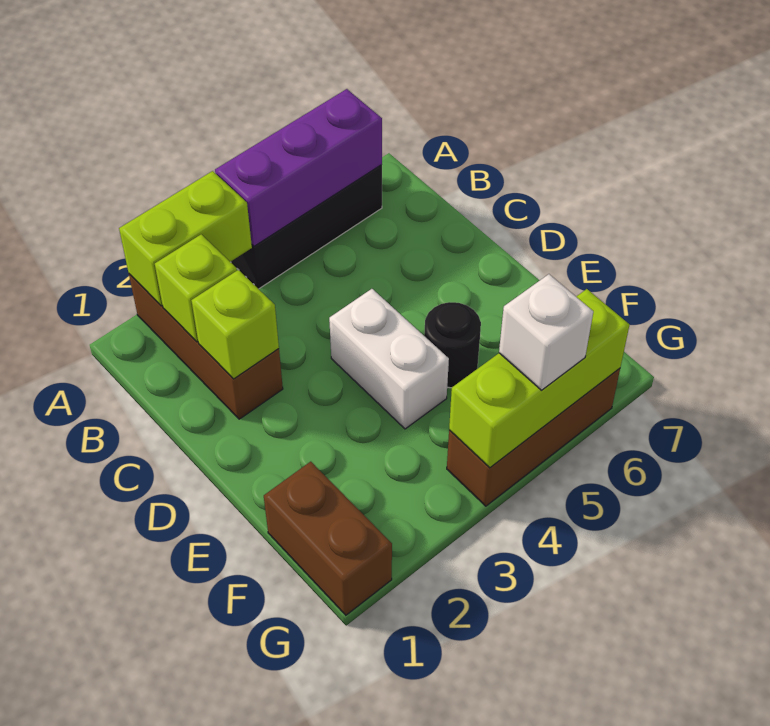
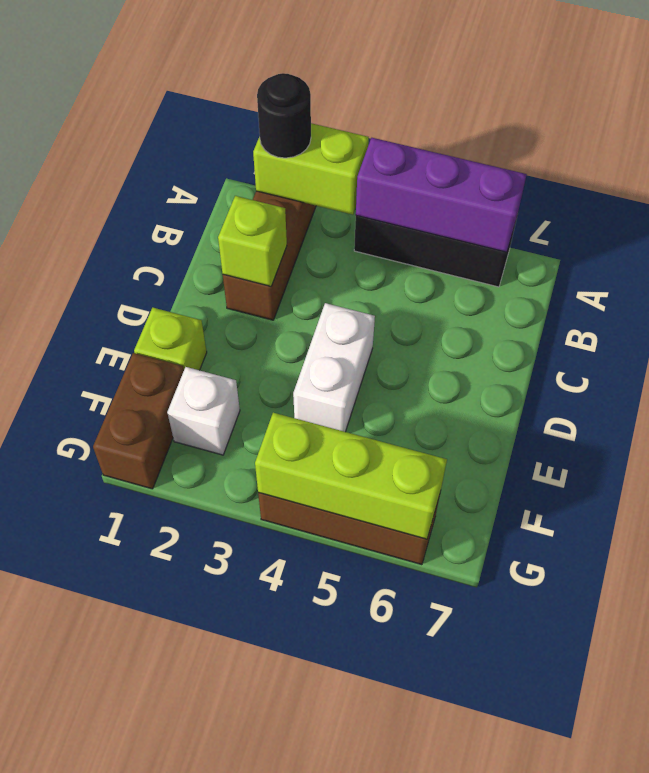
lime brick B2 level 2 -> lime brick E1 level 1
black round brick E5 level 1 -> black round brick A2 level 3
white brick G5 level 3 -> white brick F2 level 1

